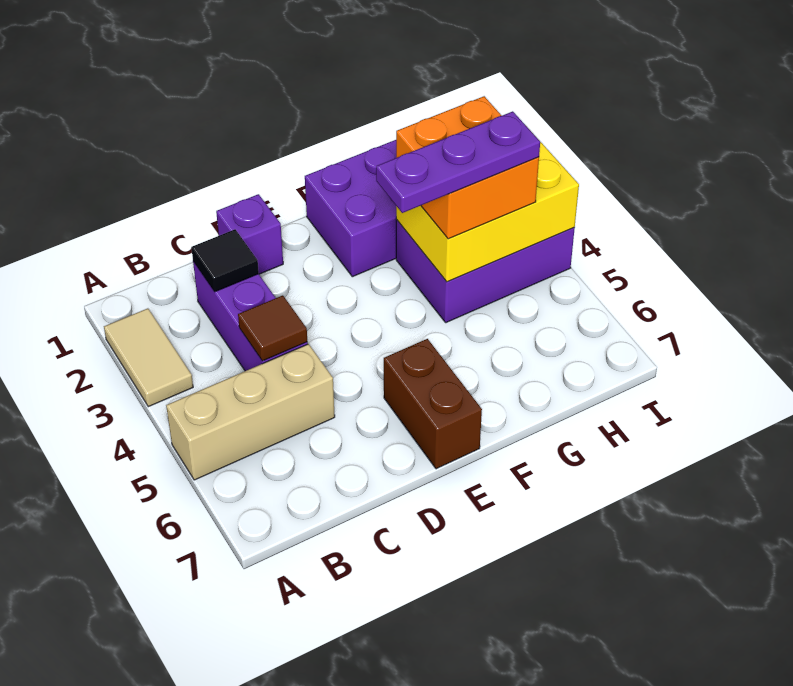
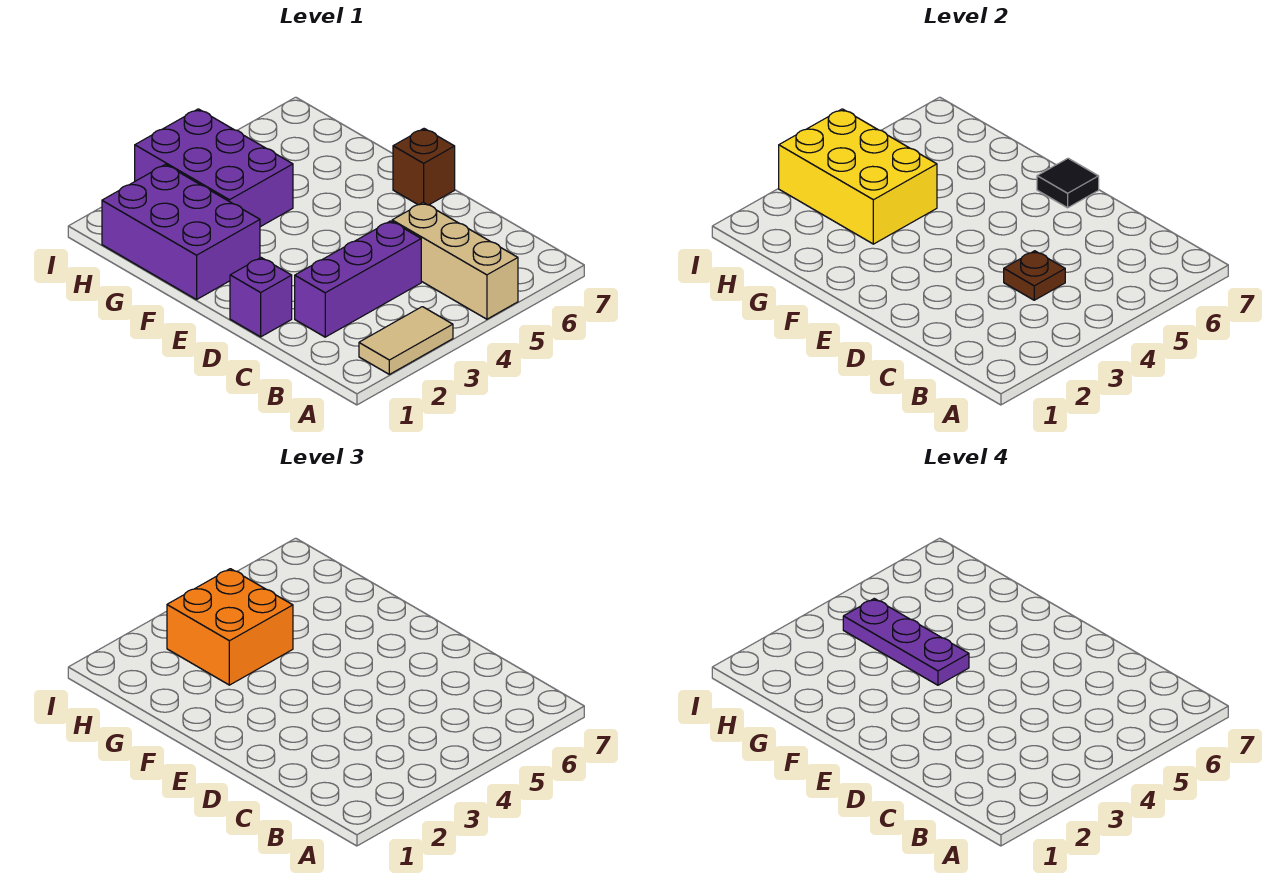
black tile C2 level 2 -> black tile E7 level 2
brown tile C4 level 2 -> brown plate C4 level 2
brown brick E6:E7 level 1 -> brown brick E7 level 1

